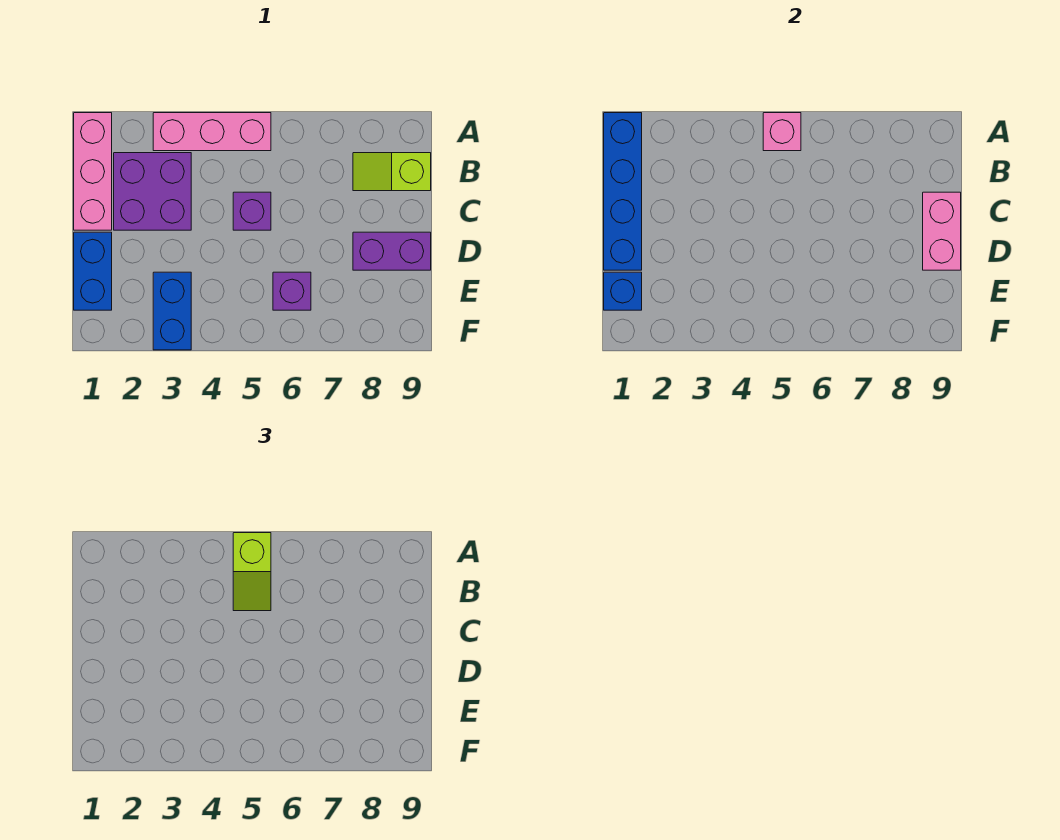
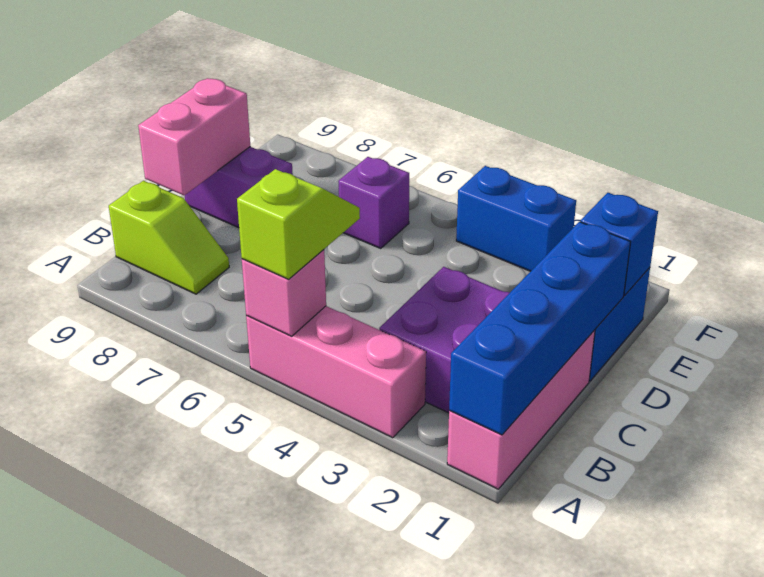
purple brick C5 level 1 -> none
blue brick E3:F3 level 1 -> blue brick F3:F4 level 1

